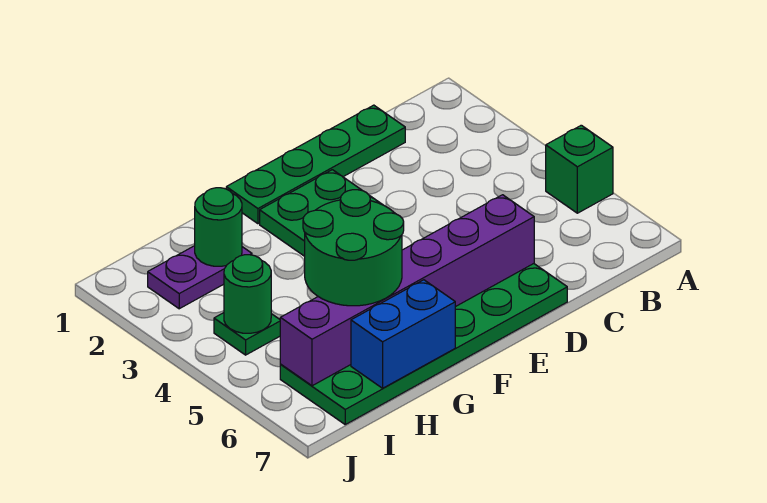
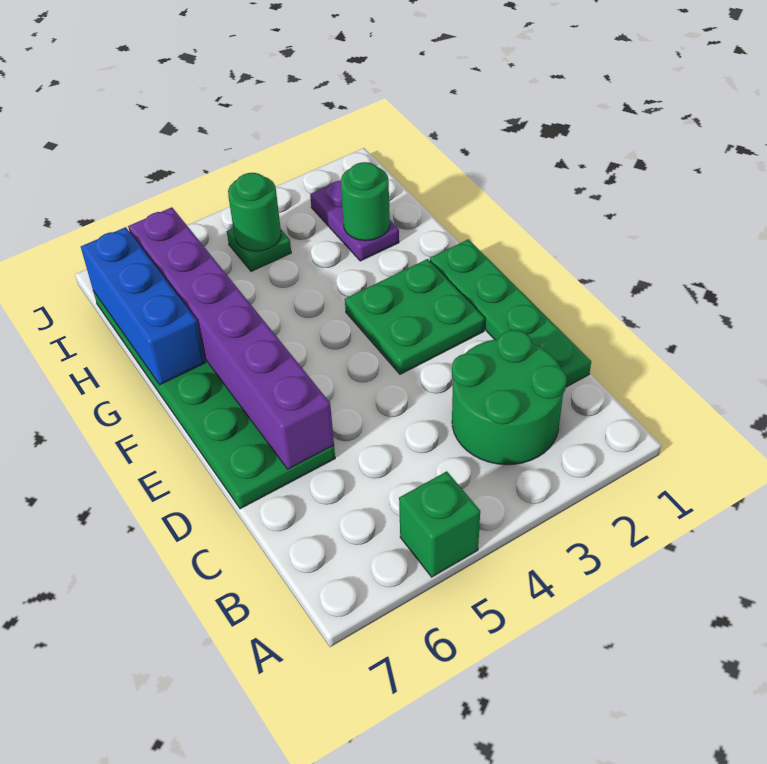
green round brick G5:H6 level 3 -> green round brick B2:C3 level 1
blue brick G7:H7 level 2 -> blue brick G7:I7 level 2

